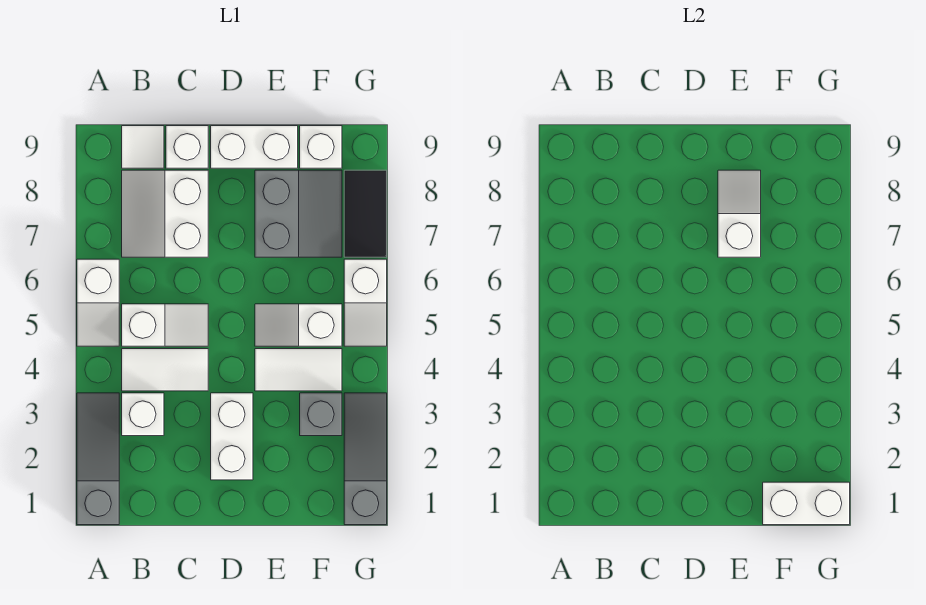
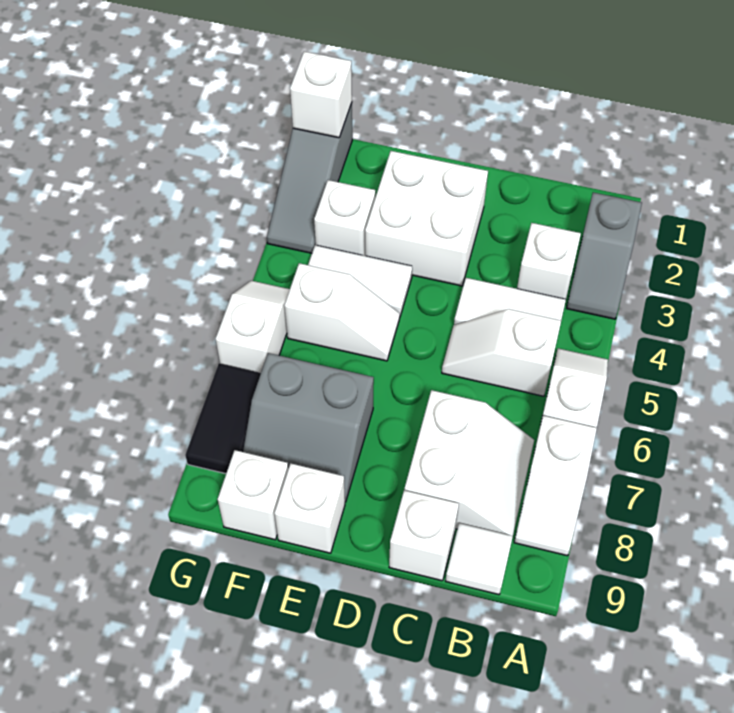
grey slope A1:A3 level 1 top 1 -> grey slope A2:A3 level 1 top 2
white brick D2:D3 level 1 -> white brick D2:E3 level 1
white brick D9:E9 level 1 -> white brick E9 level 1
grey slope E7:F8 level 1 top E -> grey slope E7:F8 level 1 top 7
white slope E7:E8 level 2 top 7 -> white slope A7:A8 level 1 top 7
white brick F1:G1 level 2 -> white brick G1 level 2
grey brick F3 level 1 -> white brick F3 level 1

